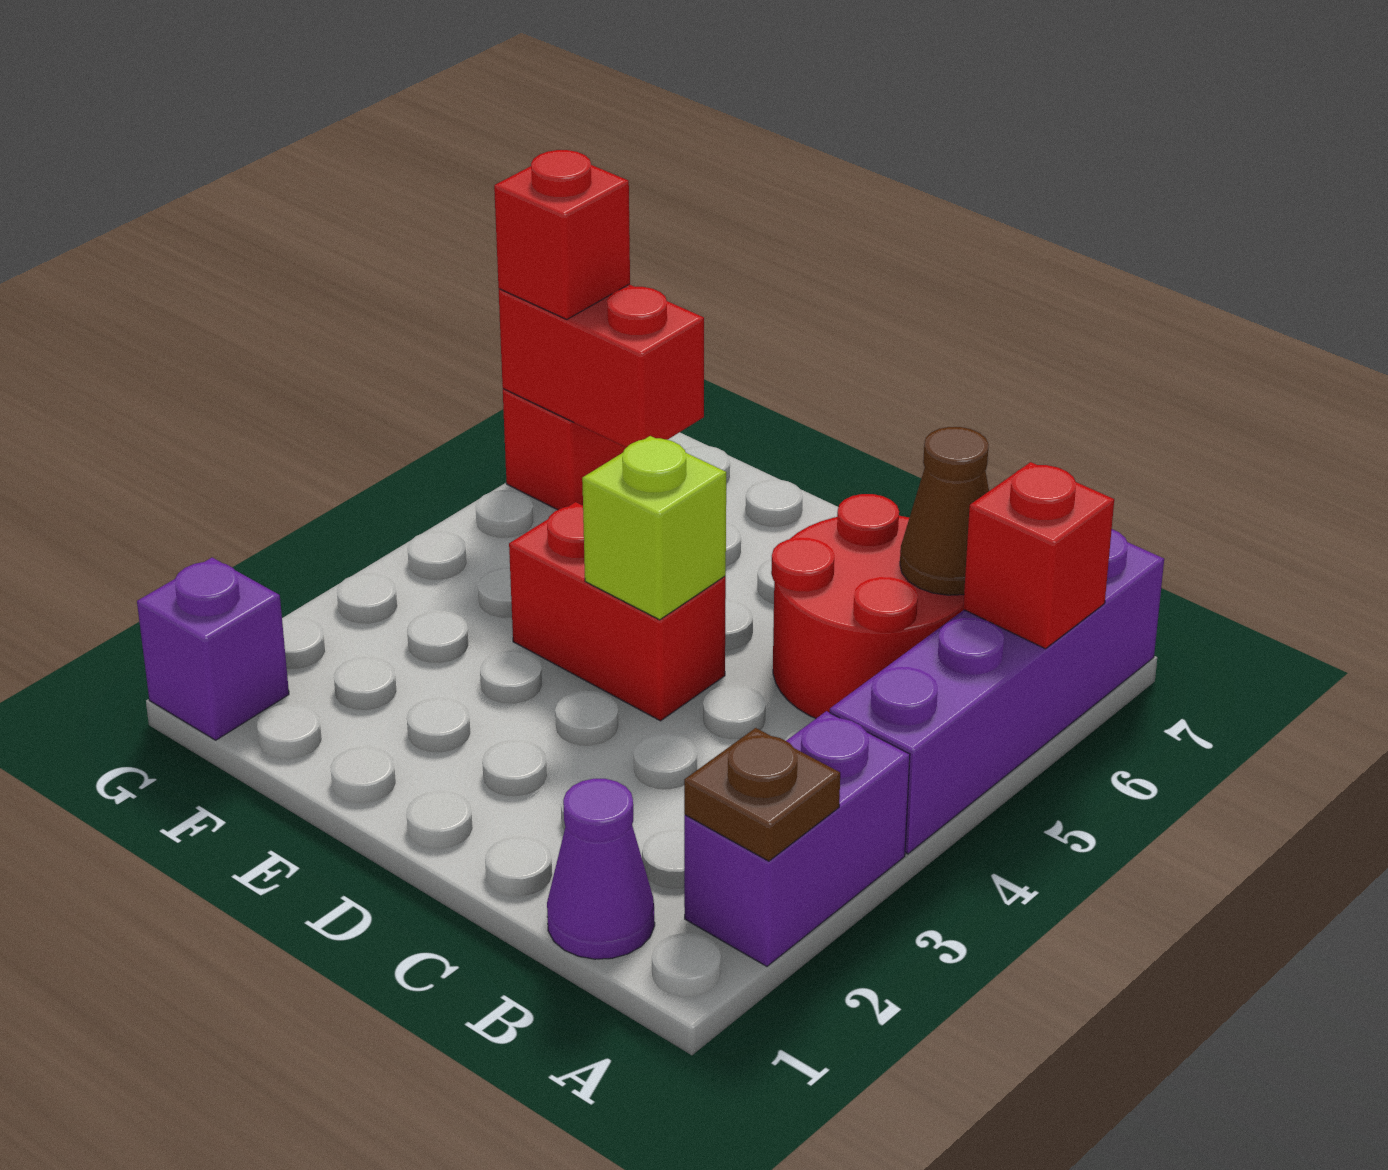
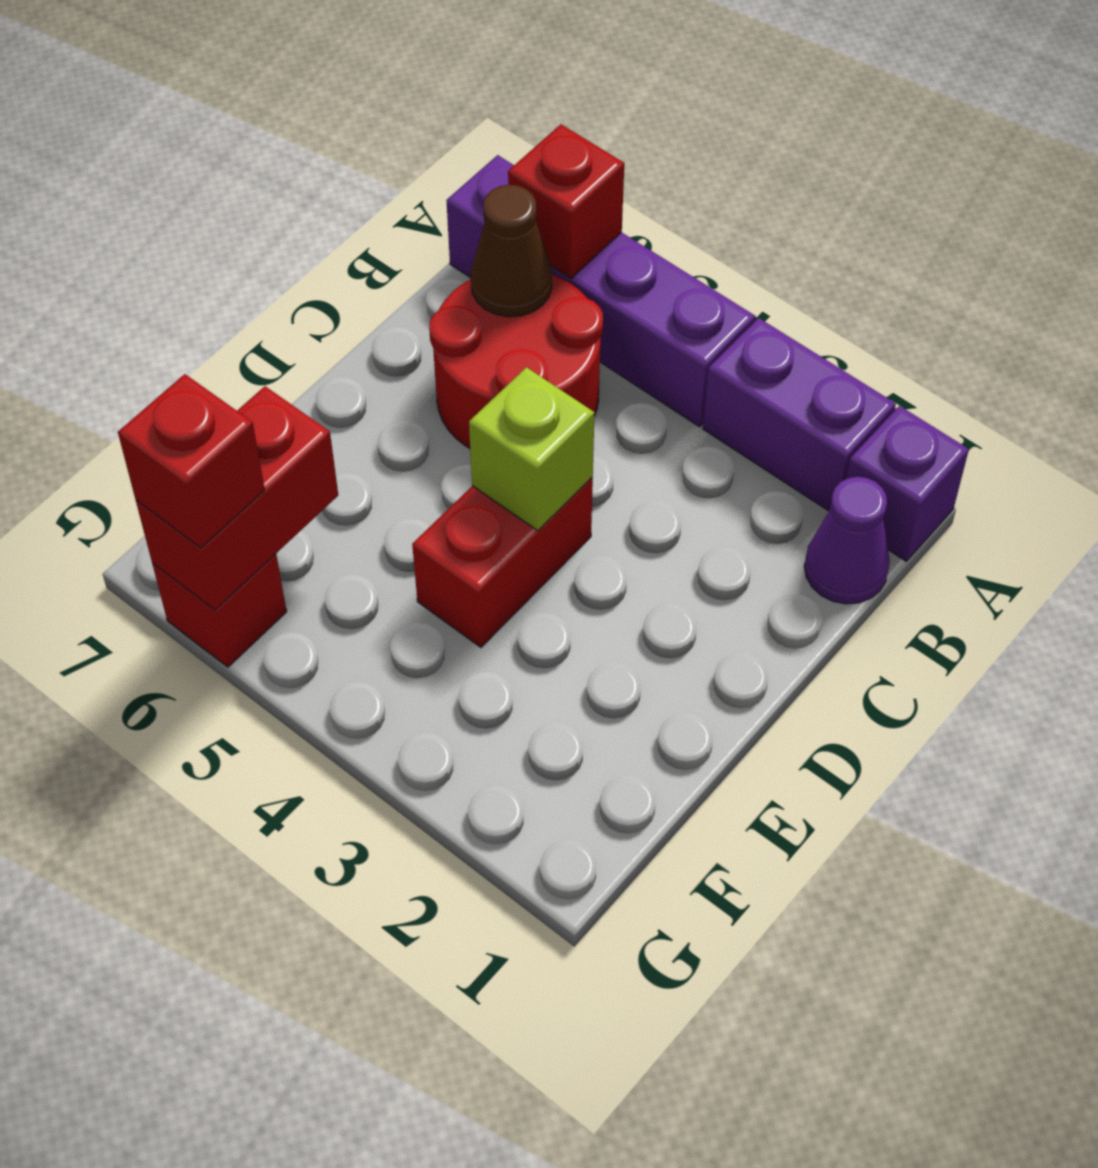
brown plate A2 level 2 -> none
purple brick G1 level 1 -> purple brick A1 level 1

